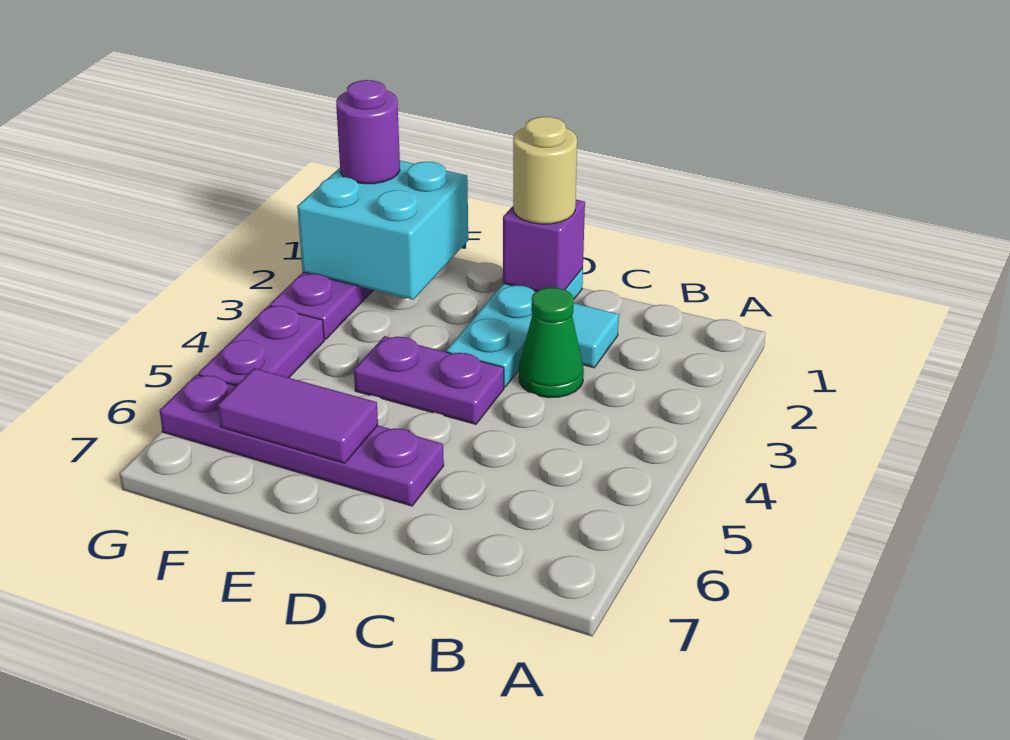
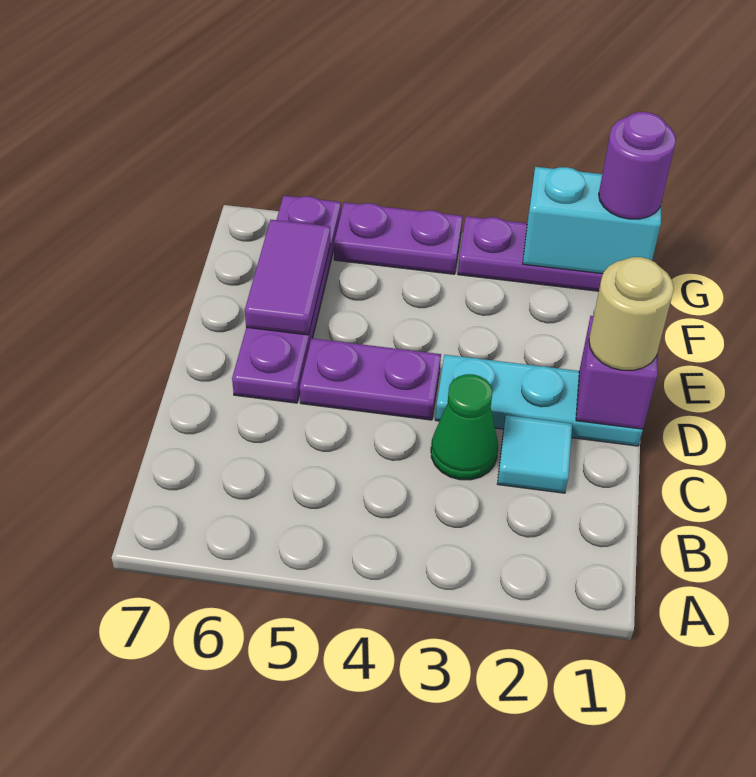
purple plate D4:E4 level 1 -> purple plate D4:D5 level 1
cyan brick F1:G2 level 2 -> cyan brick G1:G2 level 2

